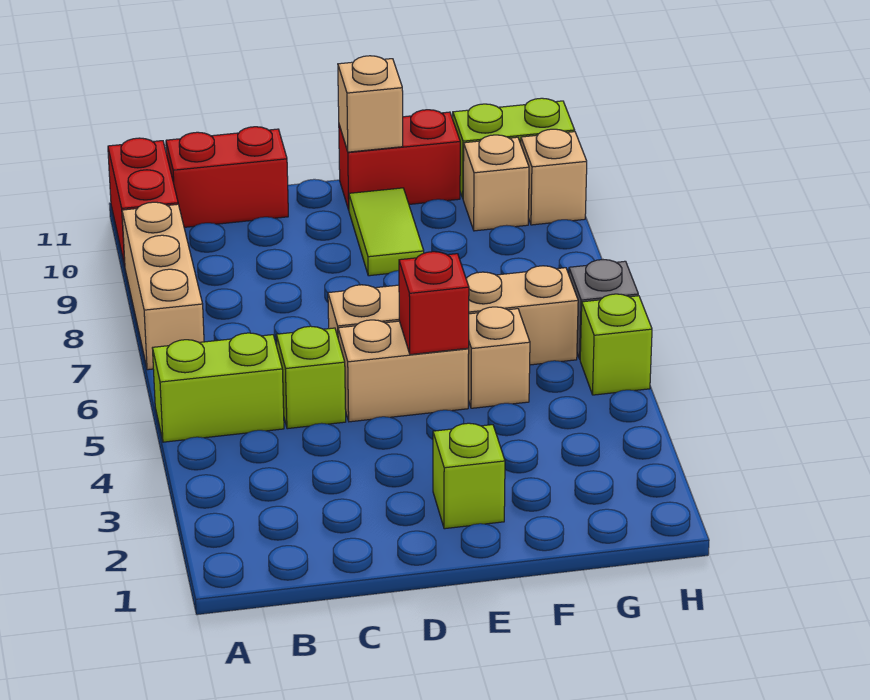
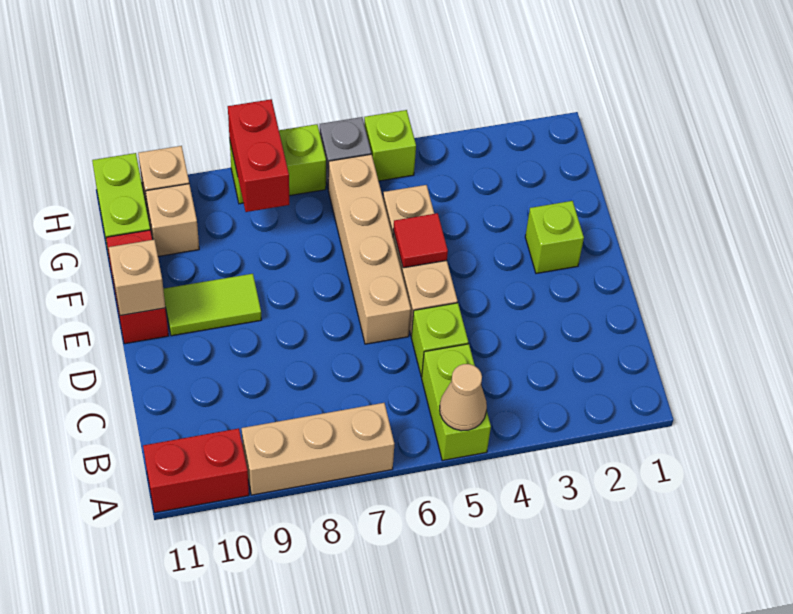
none -> tan cone A5 level 2
red brick B11:C11 level 1 -> red brick G8:H8 level 2
red brick E5 level 2 -> red tile E5 level 2
none -> lime brick H7:H8 level 1

